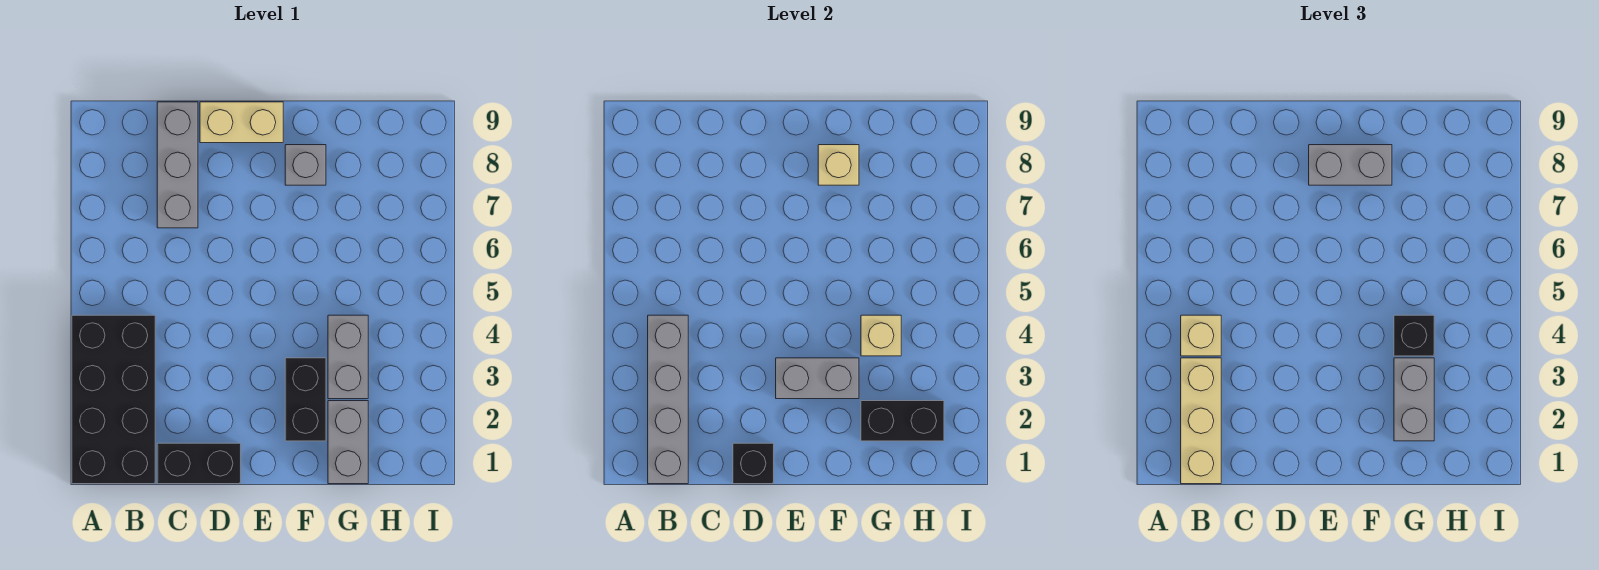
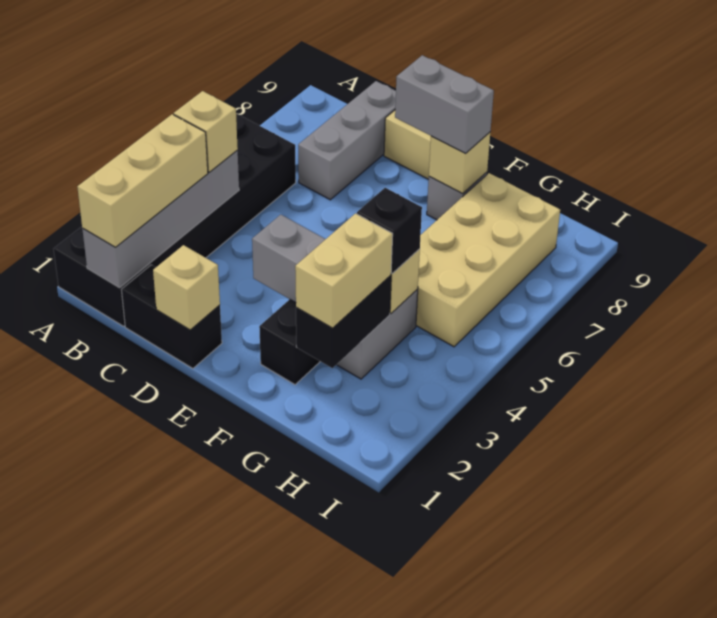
black brick A1:B4 level 1 -> black brick A1:B6 level 1
black brick D1 level 2 -> tan brick D1 level 2
grey brick G1:G2 level 1 -> none
black brick G2:H2 level 2 -> black brick G2:G3 level 2
grey brick G2:G3 level 3 -> tan brick G2:G3 level 3
none -> tan brick G5:H8 level 1

